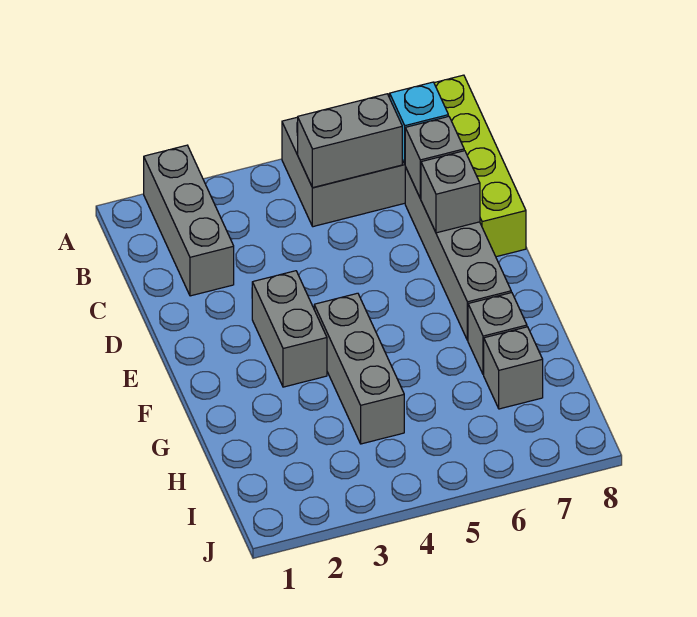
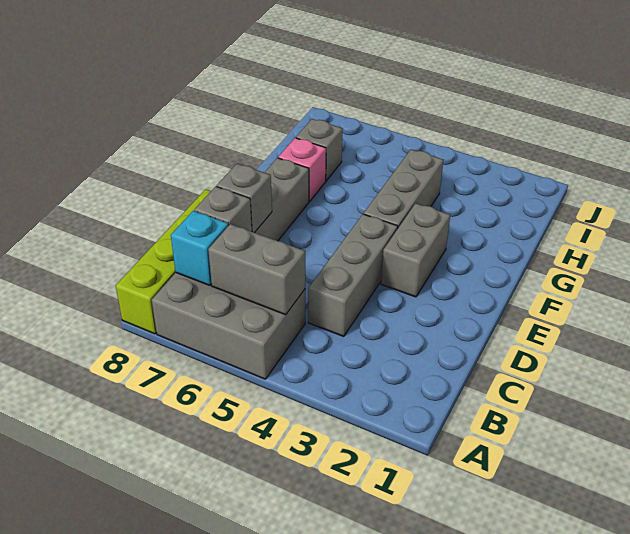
grey brick A2:C2 level 1 -> grey brick C4:E4 level 1
grey brick G7 level 1 -> pink brick G7 level 1

